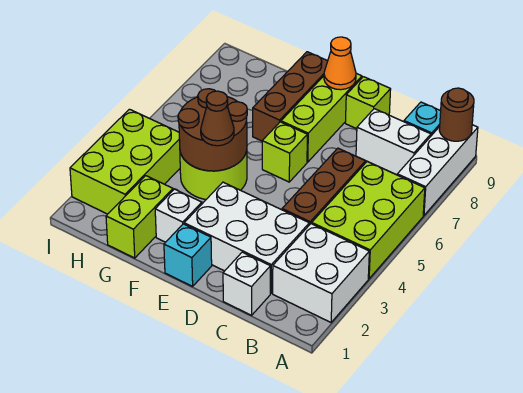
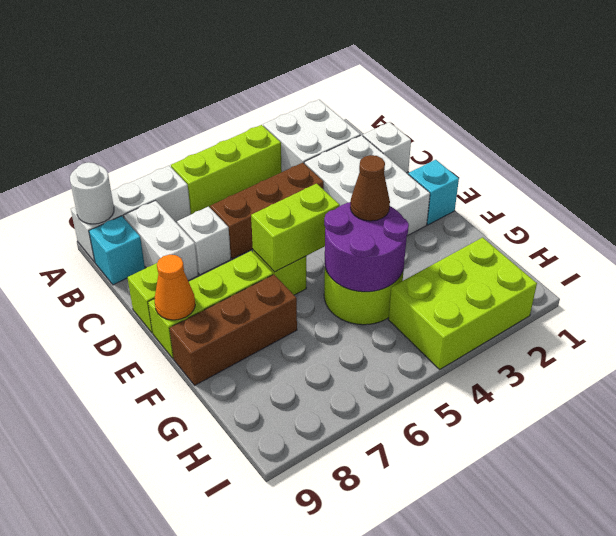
lime brick A4:B6 level 1 -> lime brick A4:A6 level 1
brown round brick A9 level 2 -> white round brick A9 level 2
white brick F2 level 1 -> white brick C7 level 1
brown round brick F4:G5 level 2 -> purple round brick F4:G5 level 2
lime brick G1:G2 level 1 -> lime brick E5:E6 level 2

